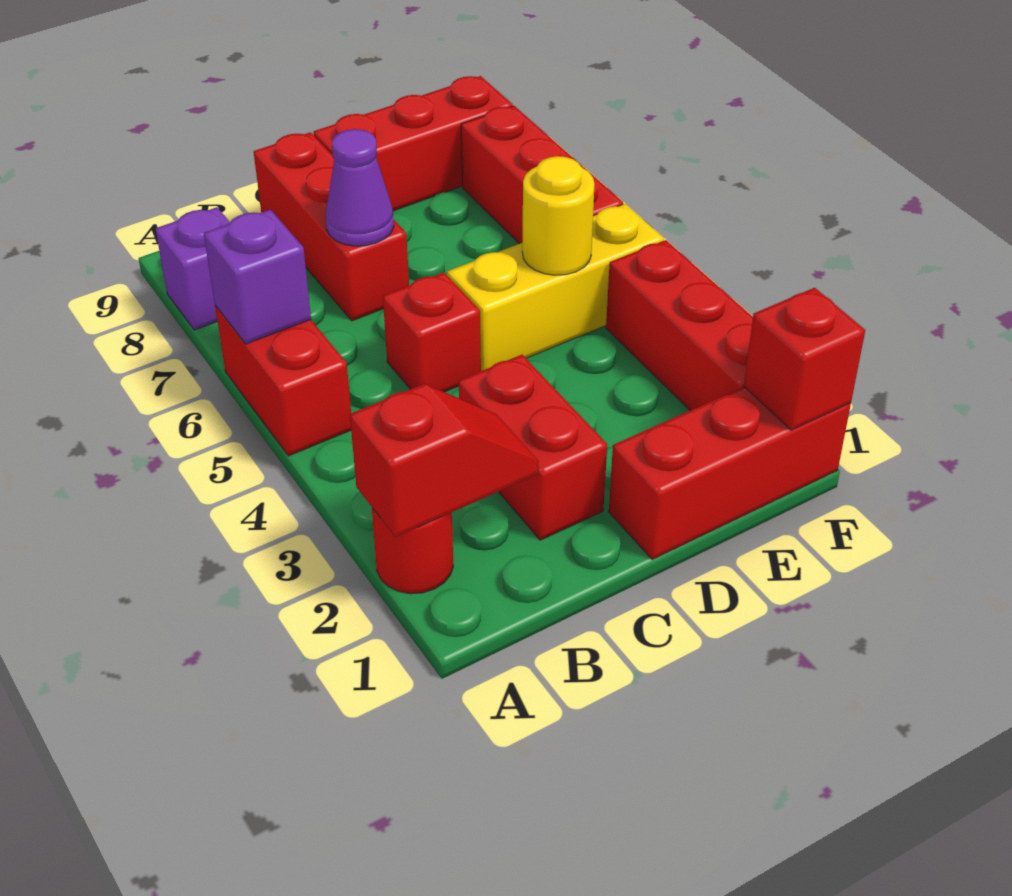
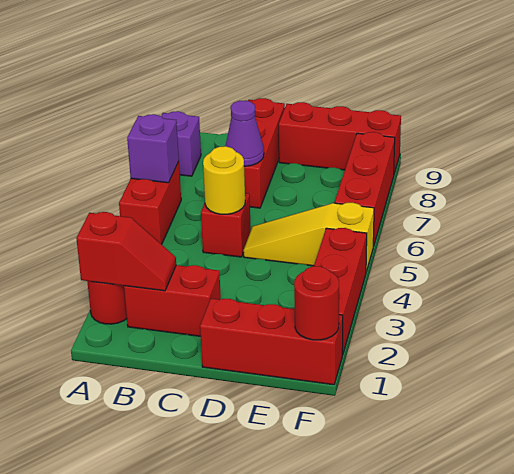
red brick C2:C3 level 1 -> red brick B2:C2 level 1
yellow brick D5:F5 level 1 -> yellow slope D5:F5 level 1 top F
yellow round brick E5 level 2 -> yellow round brick C5 level 2
red brick F1 level 2 -> red round brick F1 level 2

